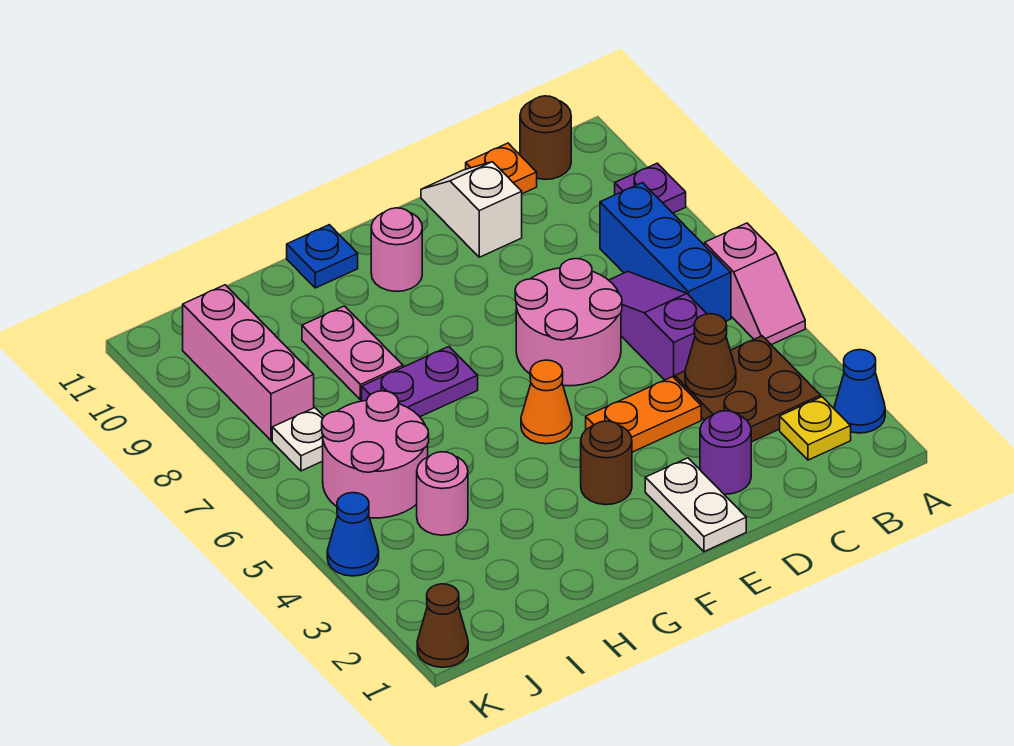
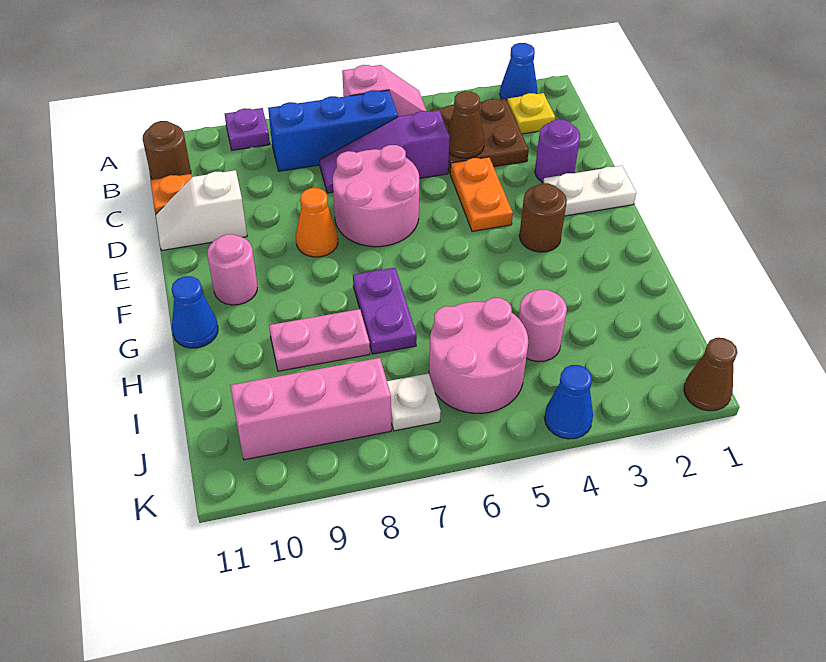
orange cone F5 level 1 -> orange cone E8 level 1
blue plate G11 level 1 -> blue cone G11 level 1

